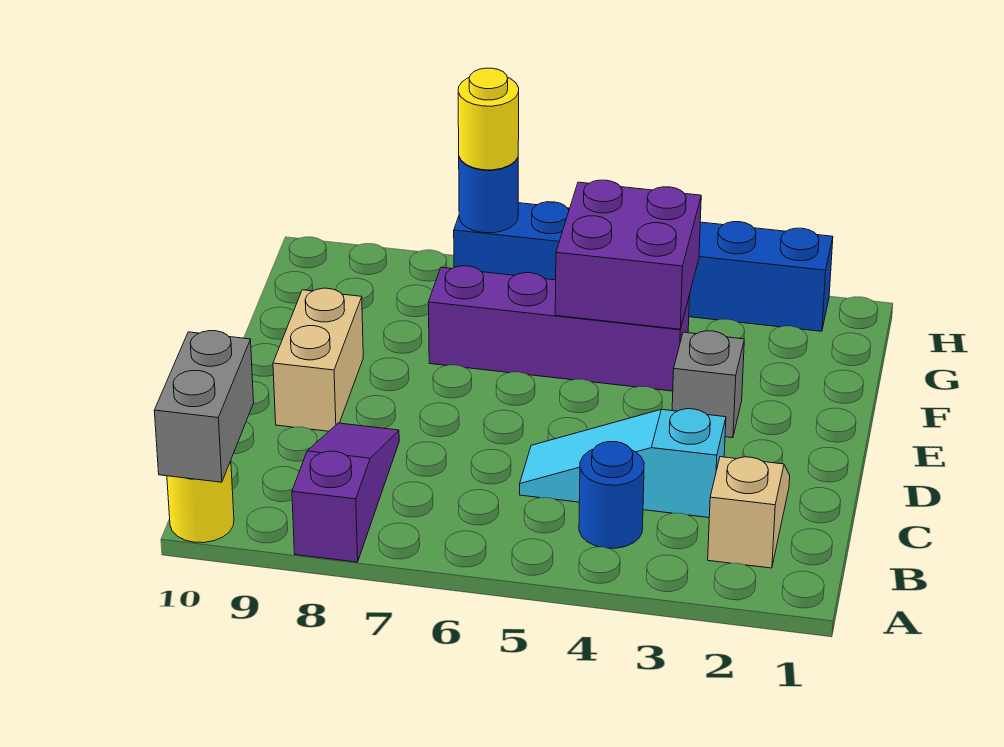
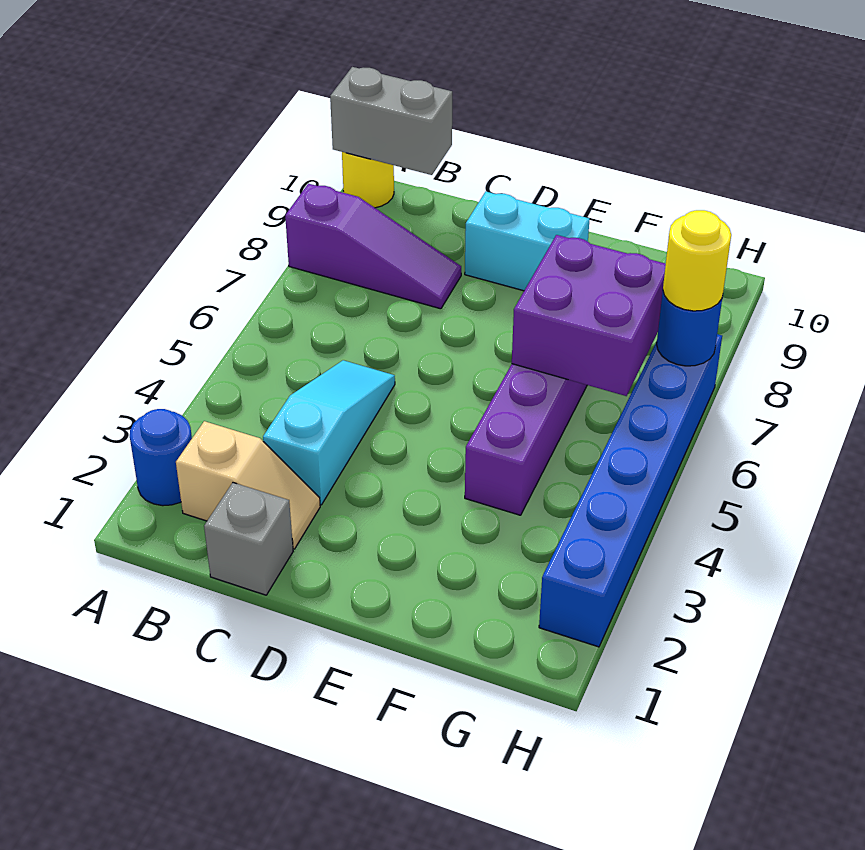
blue round brick B4 level 1 -> blue round brick A2 level 1
tan brick D9:E9 level 1 -> cyan brick D9:E9 level 1
grey brick E3 level 1 -> grey brick C1 level 1
purple brick F4:G5 level 2 -> purple brick F6:G7 level 2

